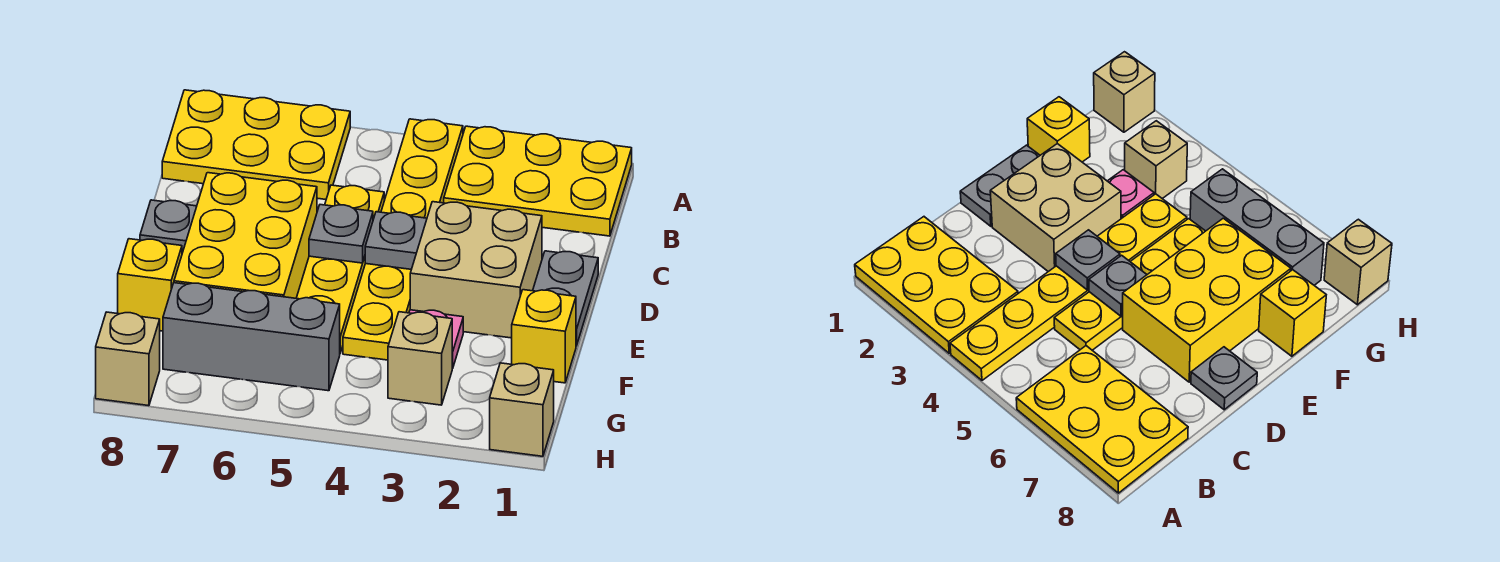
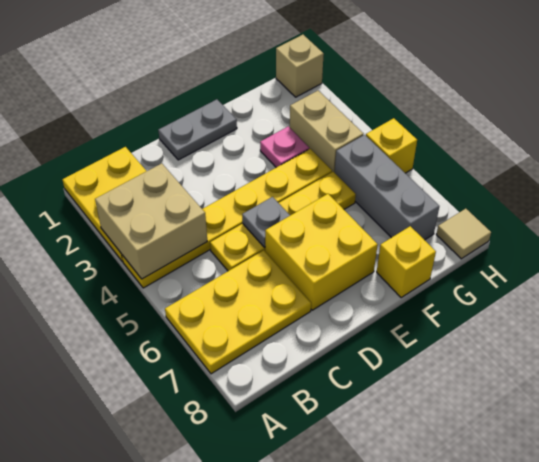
yellow plate A6:B8 level 1 -> yellow plate A6:C7 level 1
tan brick D2:E3 level 1 -> tan brick A3:B4 level 2
grey plate D4 level 2 -> none
yellow brick D6:F7 level 1 -> yellow brick D6:E7 level 1
grey plate D8 level 1 -> none
yellow brick F1 level 1 -> yellow brick H5 level 1
tan brick G3 level 1 -> tan brick G3:G4 level 1
tan brick H8 level 1 -> tan tile H8 level 1

